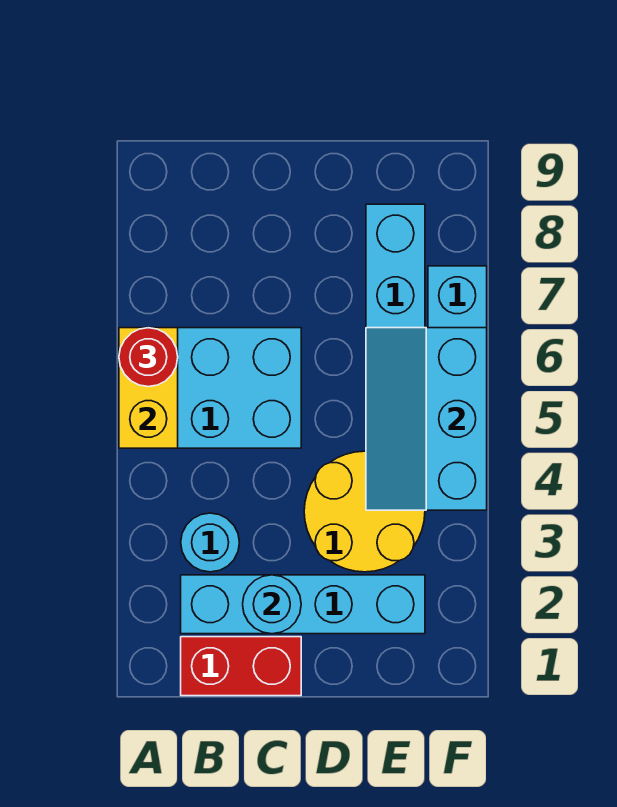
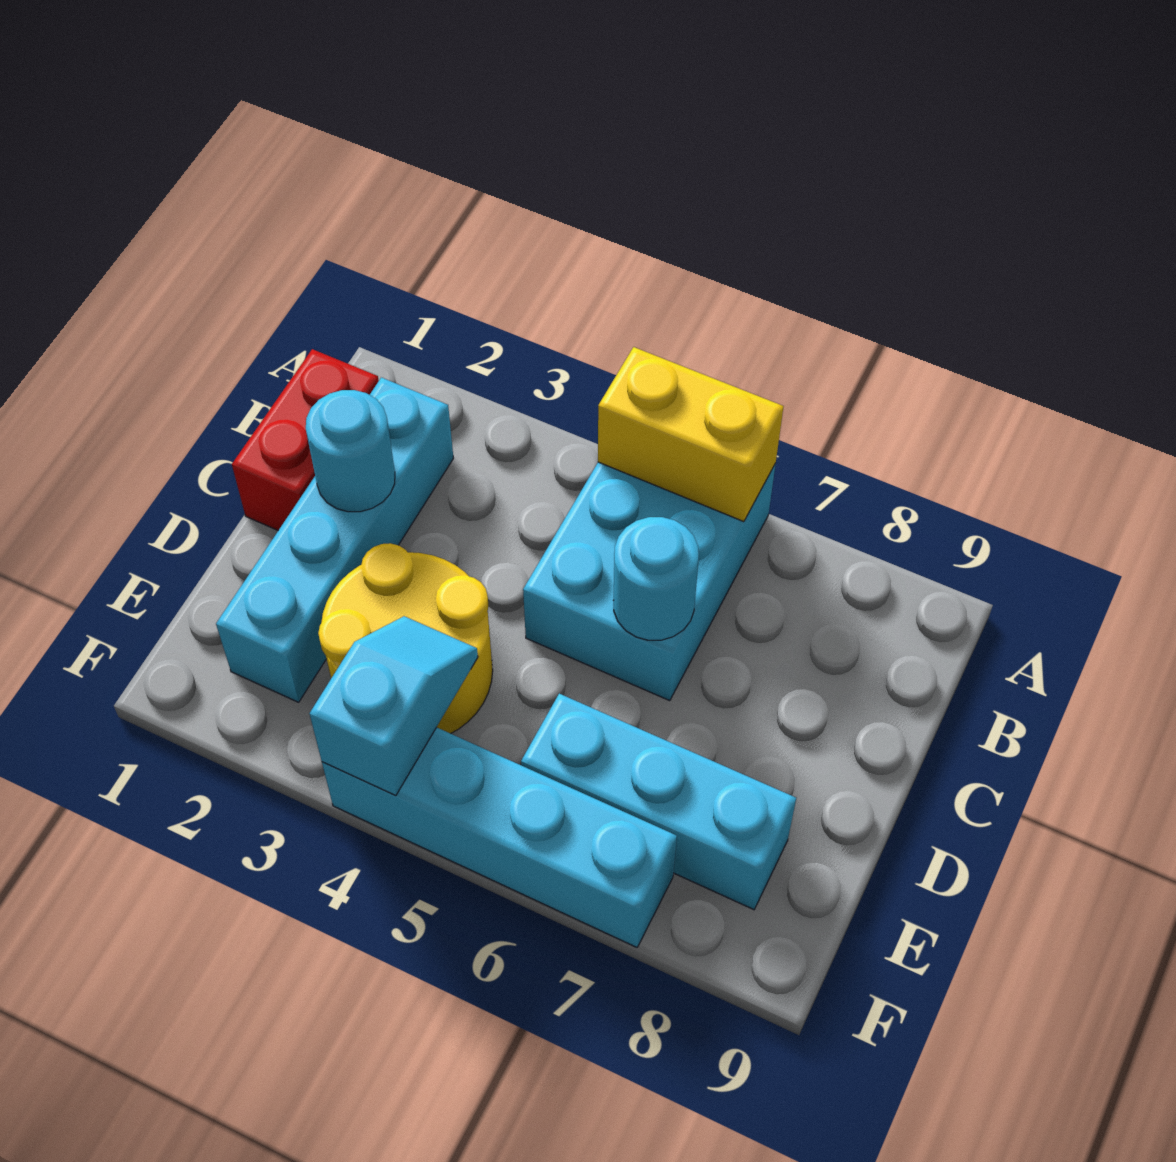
red round brick A6 level 3 -> none
cyan round brick B3 level 1 -> cyan round brick C6 level 2
cyan slope E4:F6 level 2 top F -> cyan slope E4:F4 level 2 top F

